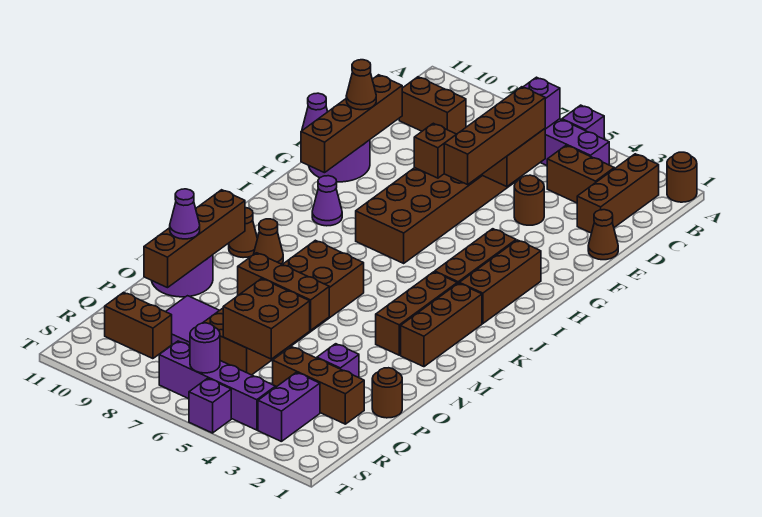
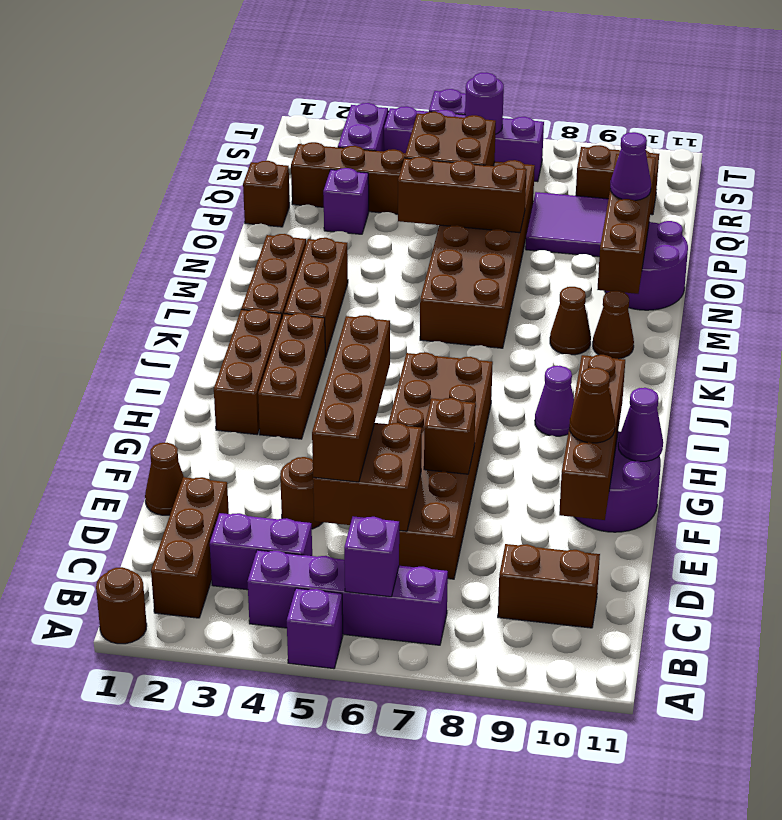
brown brick C3:C4 level 1 -> purple brick C3:C4 level 1
brown round brick P1 level 1 -> brown brick P1 level 1

